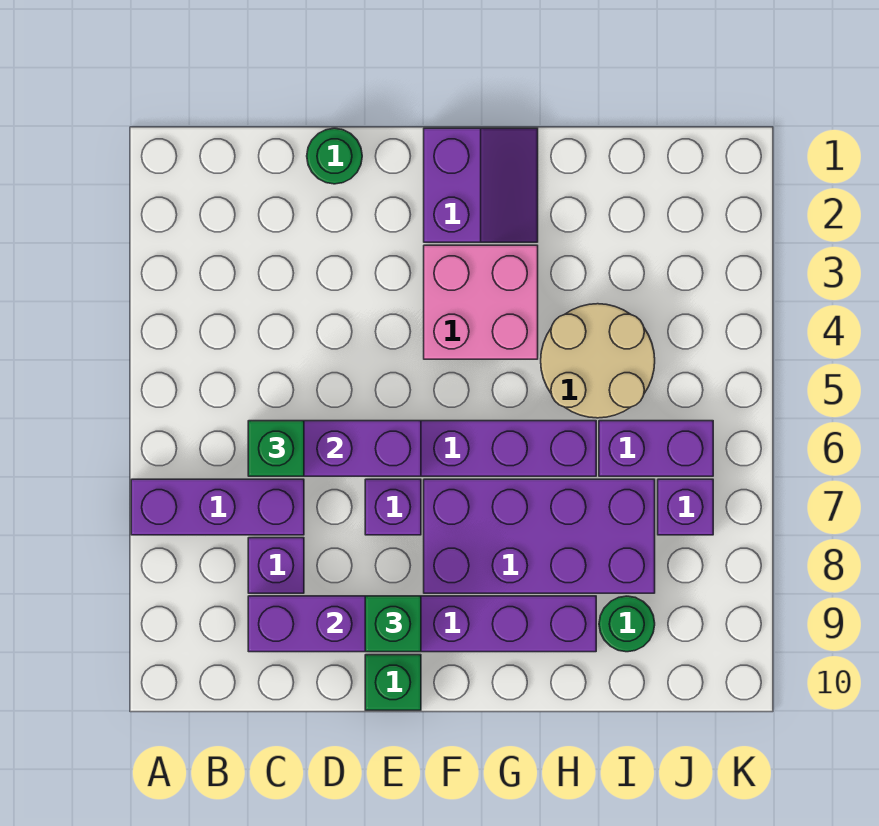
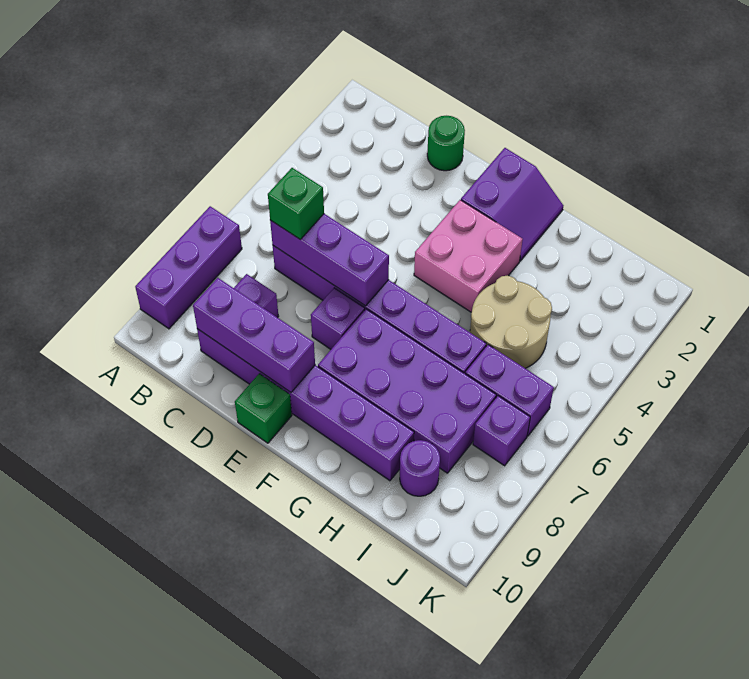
purple brick A7:C7 level 1 -> purple brick A7:A9 level 1
green brick E9 level 3 -> none
green round brick I9 level 1 -> purple round brick I9 level 1

